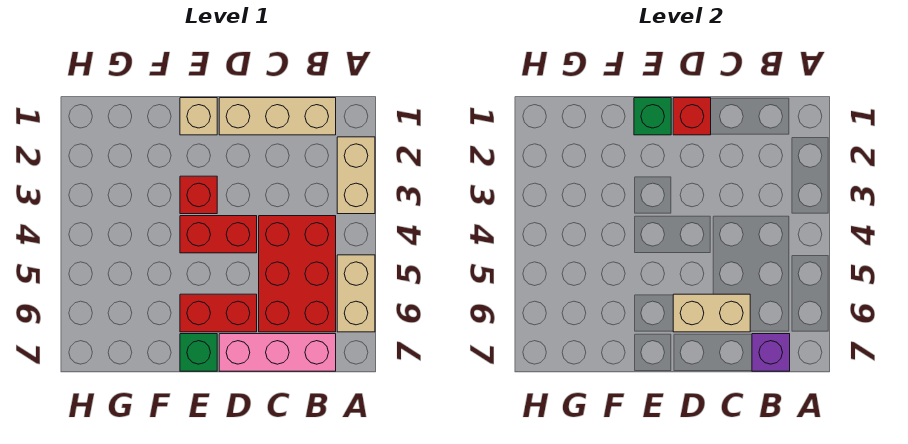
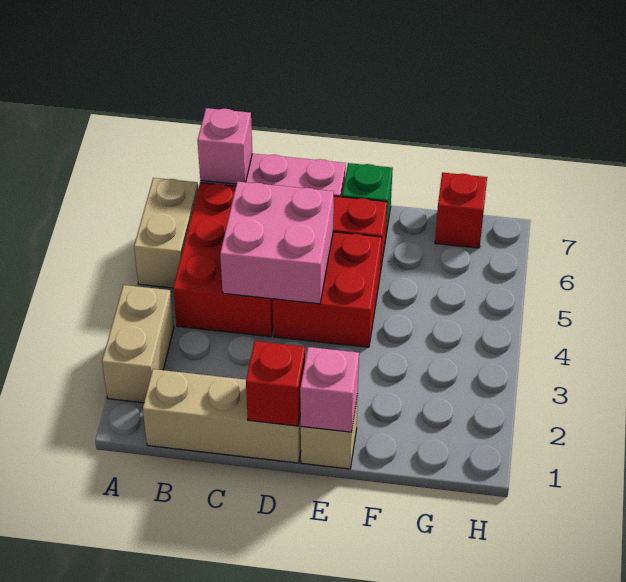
purple brick B7 level 2 -> pink brick B7 level 2
none -> pink brick C4:D5 level 2
tan brick C6:D6 level 2 -> none
red brick D4:E4 level 1 -> red brick D4:E5 level 1
green brick E1 level 2 -> pink brick E1 level 2
red brick E3 level 1 -> red brick G7 level 1

